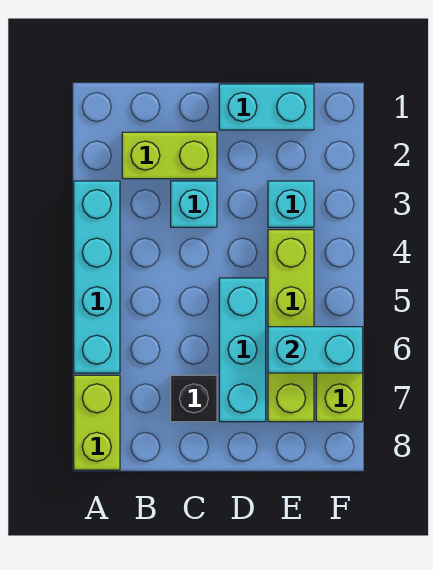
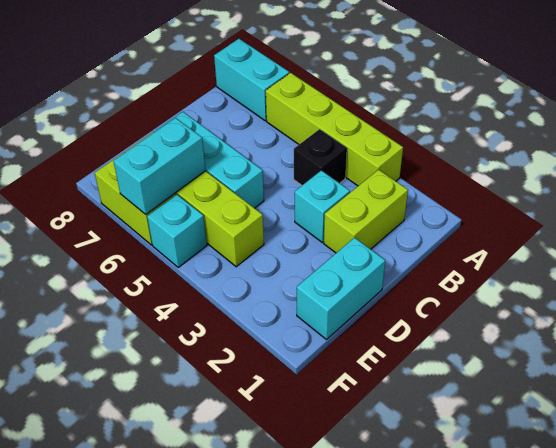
cyan brick A3:A6 level 1 -> lime brick A3:A6 level 1
lime brick A7:A8 level 1 -> cyan brick A7:A8 level 1
black brick C7 level 1 -> black brick B4 level 1
cyan brick E3 level 1 -> cyan brick F5 level 1

